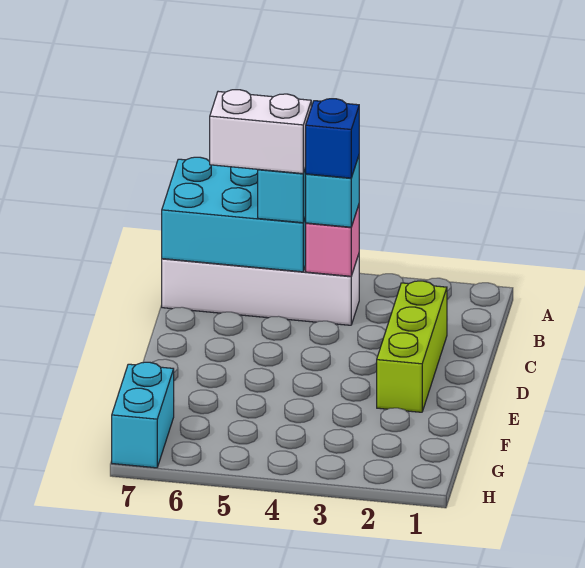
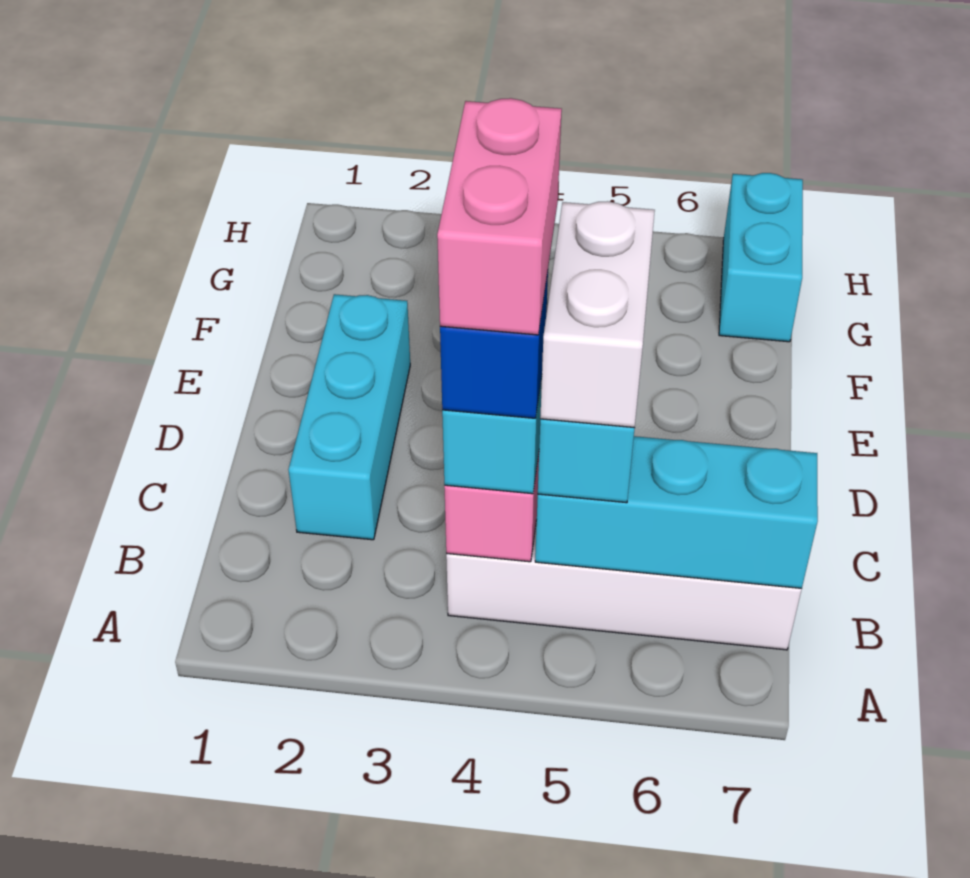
cyan brick A5:B7 level 2 -> cyan brick B5:B7 level 2
none -> pink brick B4:C4 level 5
white brick B5:B6 level 4 -> white brick B5:C5 level 4
lime brick C2:E2 level 1 -> cyan brick C2:E2 level 1

